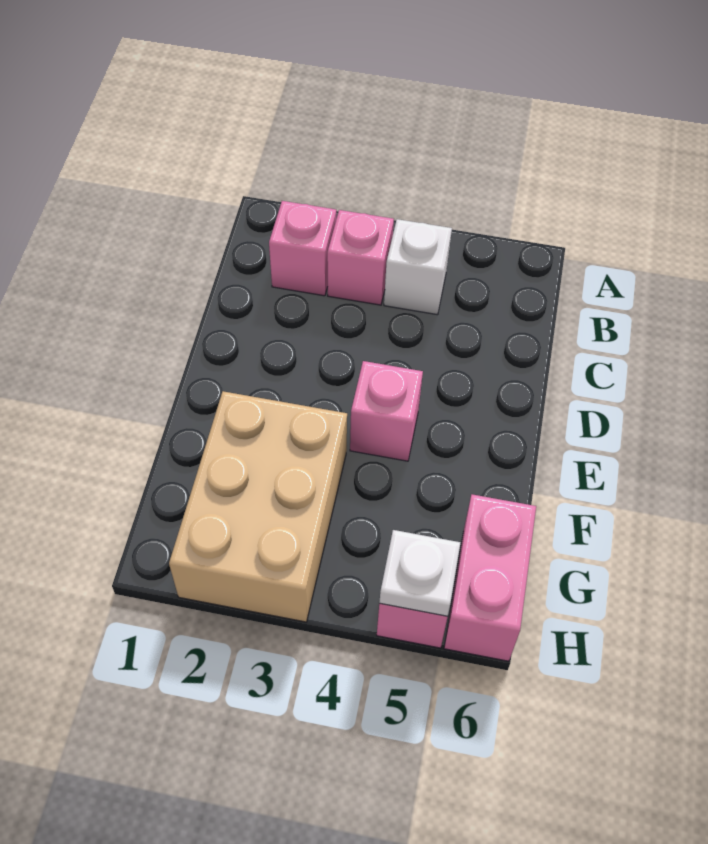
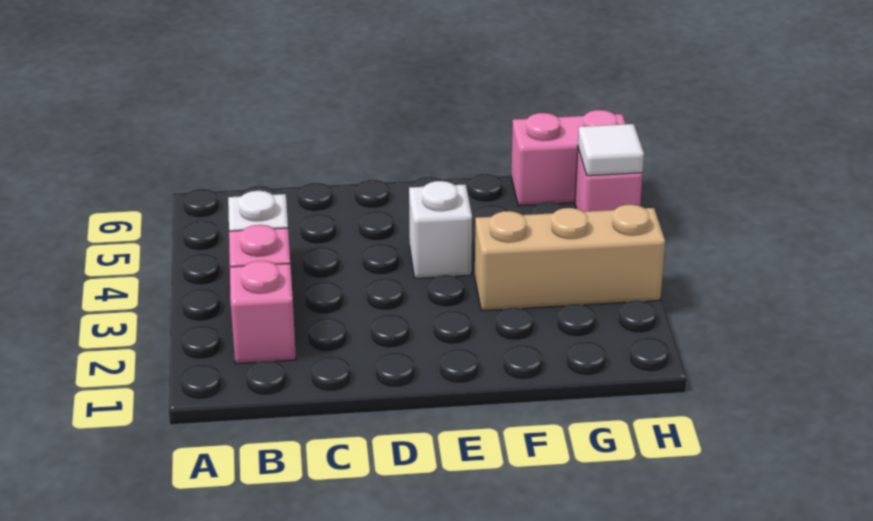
pink brick E4 level 1 -> white brick E4 level 1
tan brick F2:H3 level 1 -> tan brick F3:H3 level 1
white plate H5 level 2 -> white tile H5 level 2

